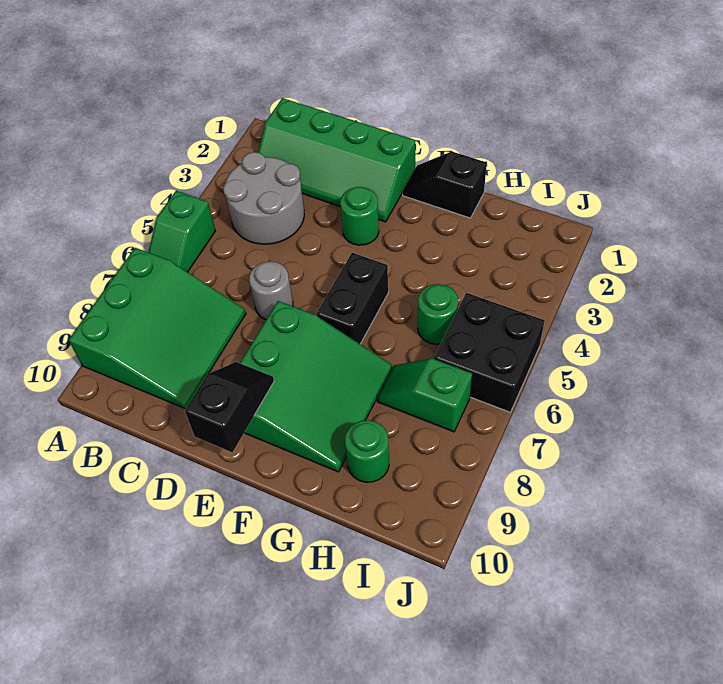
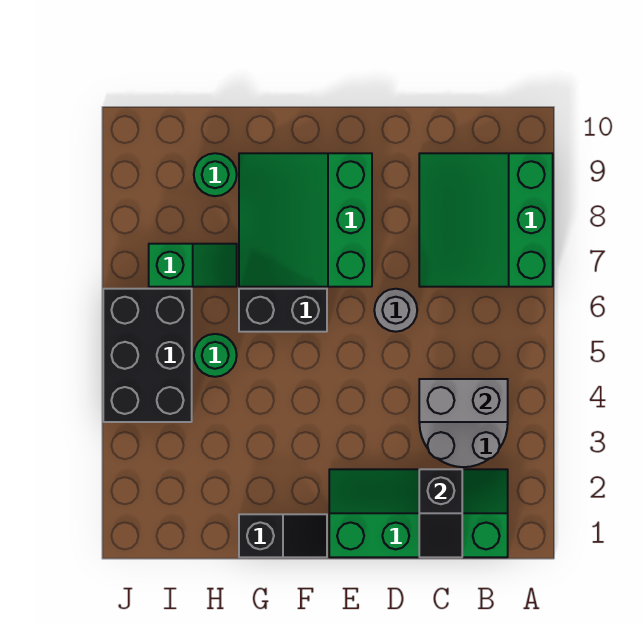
green slope A5:A6 level 1 top 5 -> none
none -> grey brick B4:C4 level 2
green round brick E3 level 1 -> none
black slope E9:E10 level 2 top 10 -> black slope C1:C2 level 2 top 2
black brick F5:F6 level 1 -> black brick F6:G6 level 1
black brick I5:J6 level 1 -> black brick I4:J6 level 1

